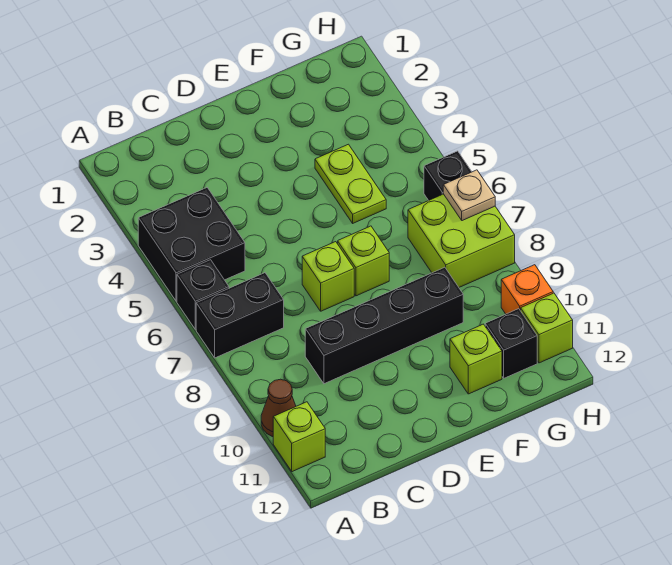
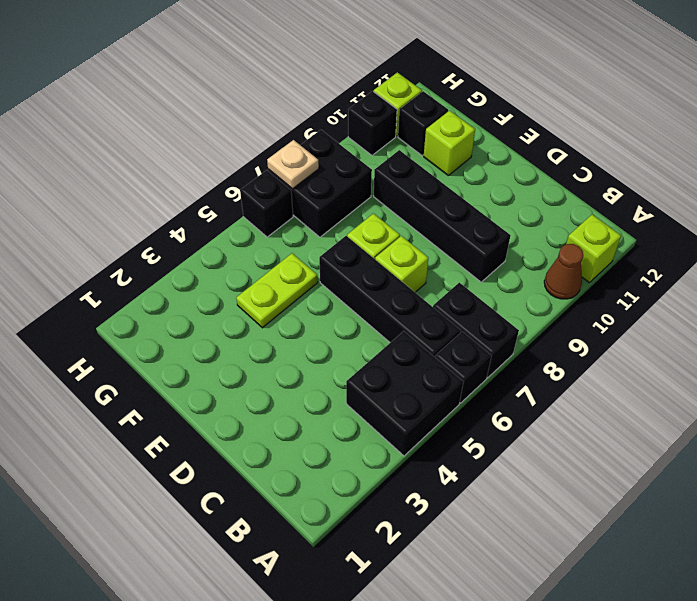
none -> black brick B6:E6 level 1
lime brick G7:H8 level 1 -> black brick G7:H8 level 1
orange brick H10 level 1 -> black brick H10 level 1

